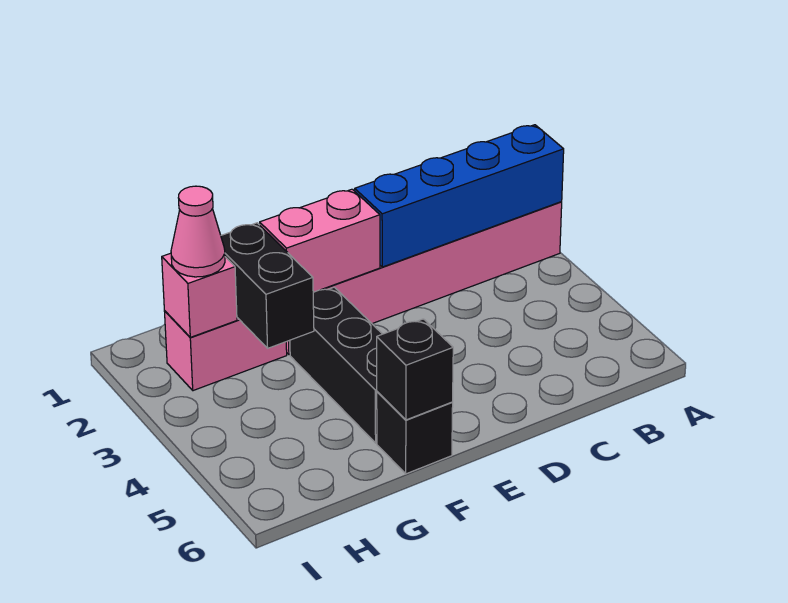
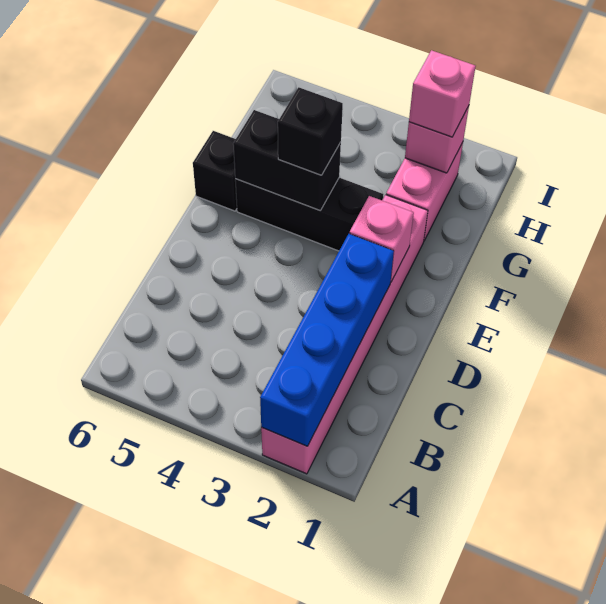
pink brick E2:F2 level 2 -> pink brick E2 level 2
black brick F6 level 2 -> black brick F4 level 3
black brick G2:G3 level 2 -> black brick F4:F5 level 2
pink cone H2 level 3 -> pink brick H2 level 3

